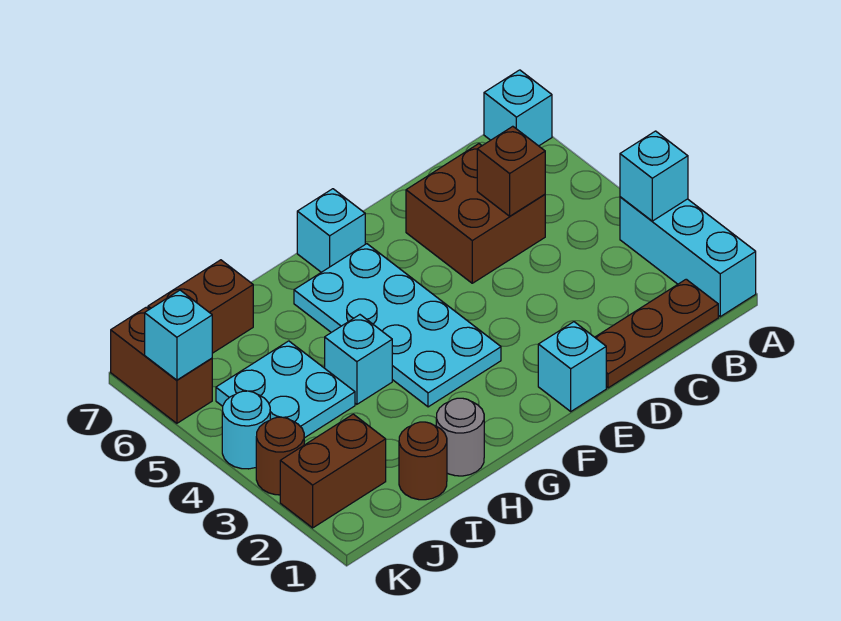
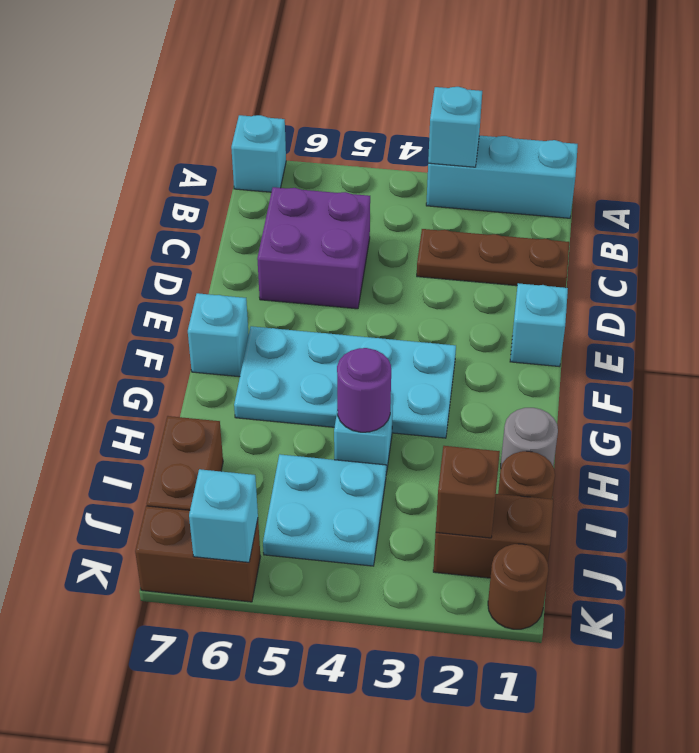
brown plate B1:D1 level 1 -> brown plate C1:C3 level 1
brown brick C5:D6 level 1 -> purple brick C5:D6 level 1
brown brick C5 level 2 -> brown brick J2 level 2
none -> purple round brick H4 level 2
brown brick J2:K2 level 1 -> brown brick J1:J2 level 1
brown round brick K3 level 1 -> brown round brick K1 level 1
cyan round brick K4 level 1 -> none

